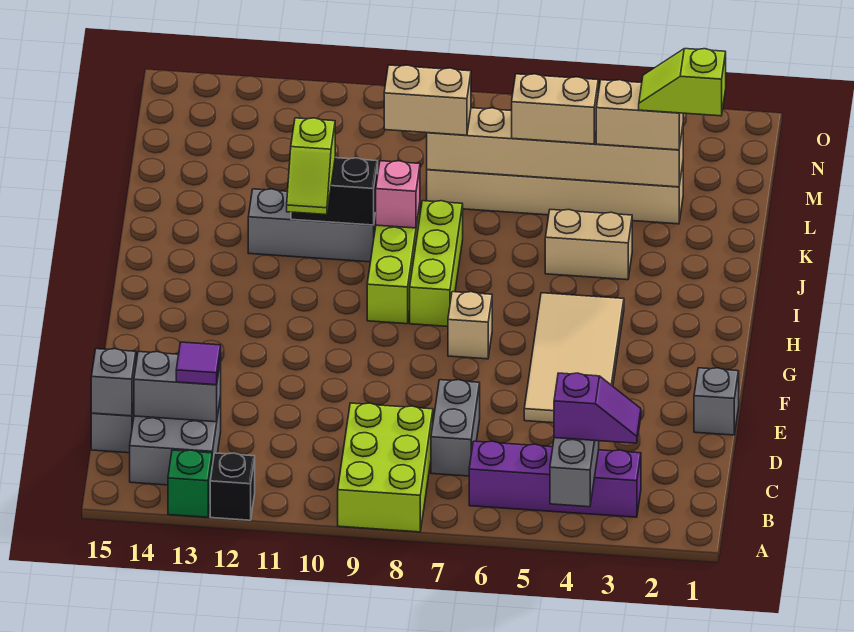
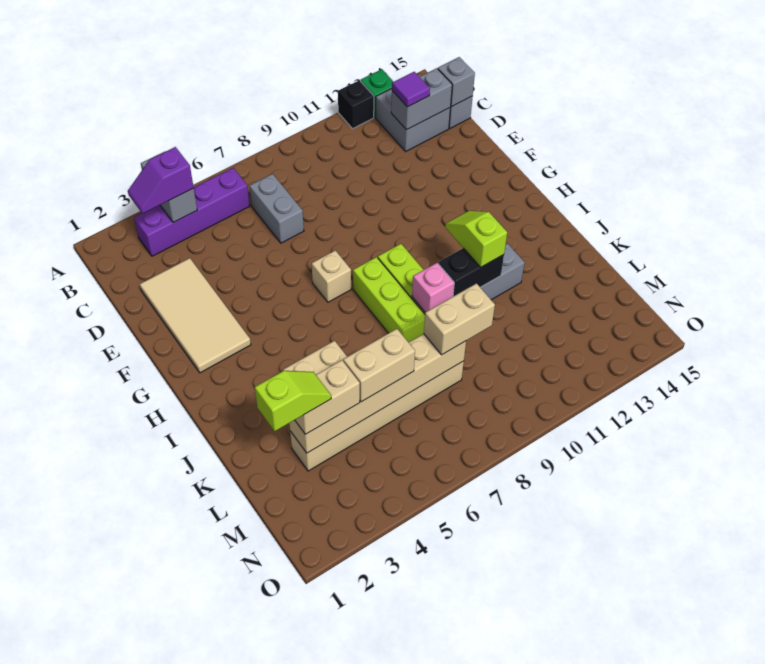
lime brick A8:C9 level 1 -> none
grey brick E1 level 1 -> none
tan tile E4:H5 level 1 -> tan tile D2:G3 level 1

